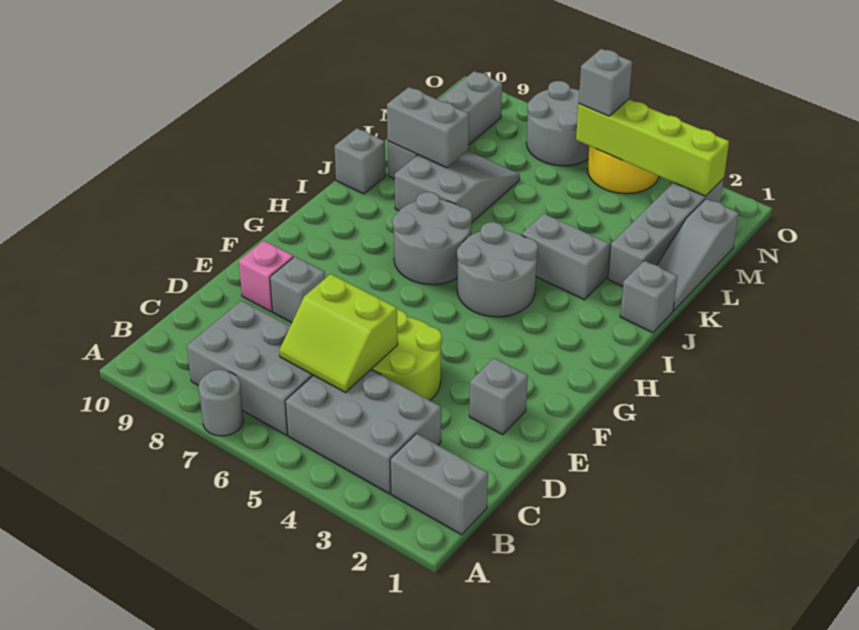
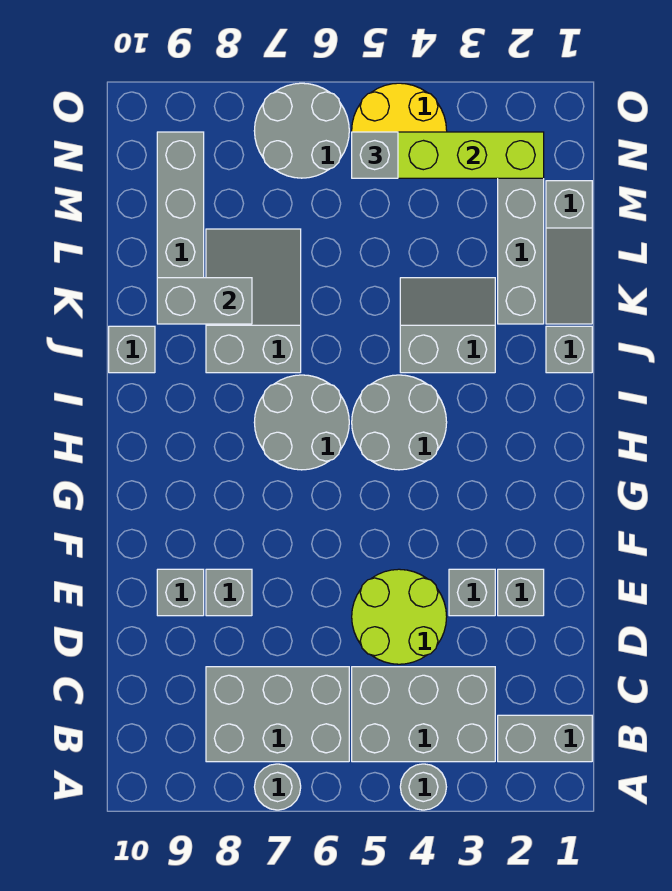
none -> grey round brick A4 level 1
lime slope C5:D6 level 2 top D -> none
none -> grey brick E3 level 1
pink brick E9 level 1 -> grey brick E9 level 1

